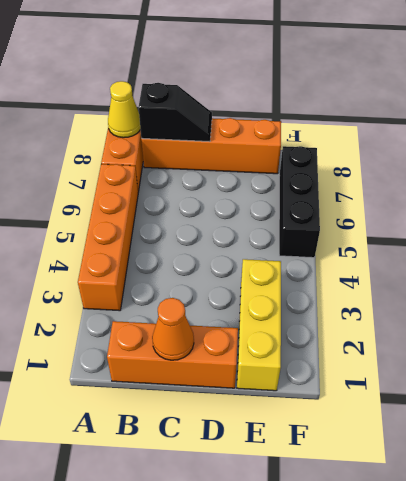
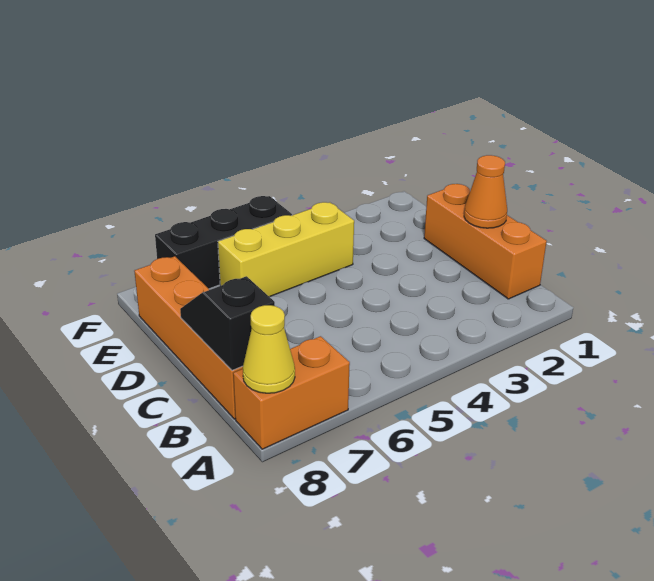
orange brick A3:A6 level 1 -> none
yellow brick E1:E3 level 1 -> yellow brick E4:E6 level 1

